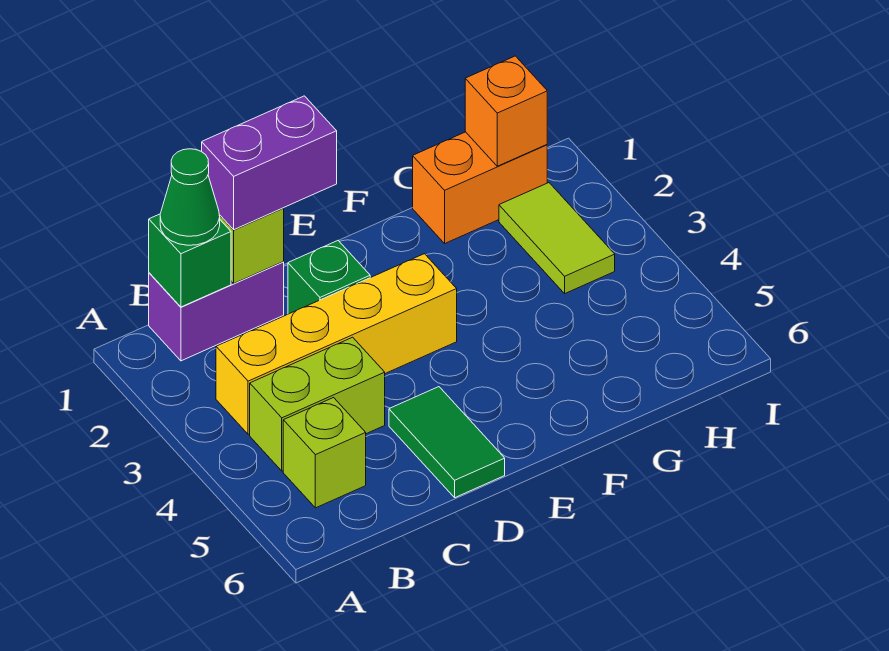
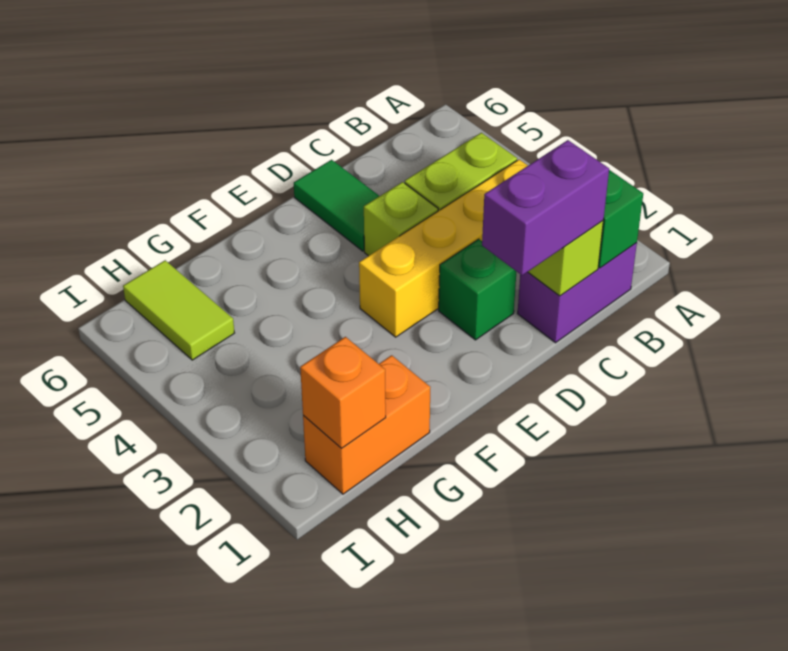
green cone B1 level 3 -> none
lime brick B5 level 1 -> lime brick D4 level 1
lime tile H2:H3 level 1 -> lime tile H5:H6 level 1

